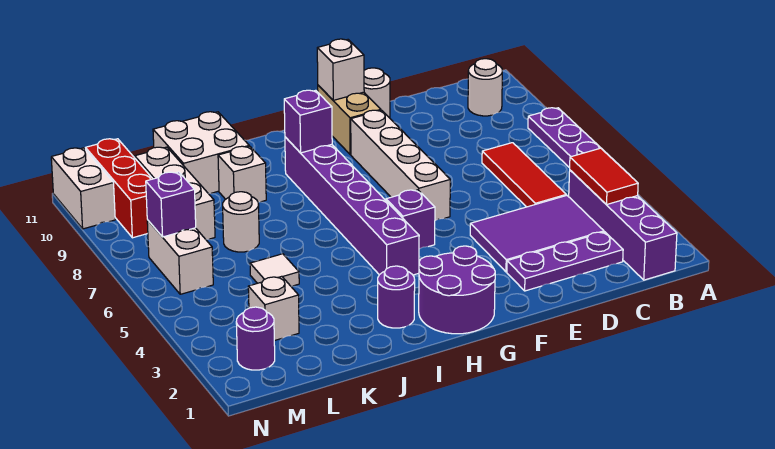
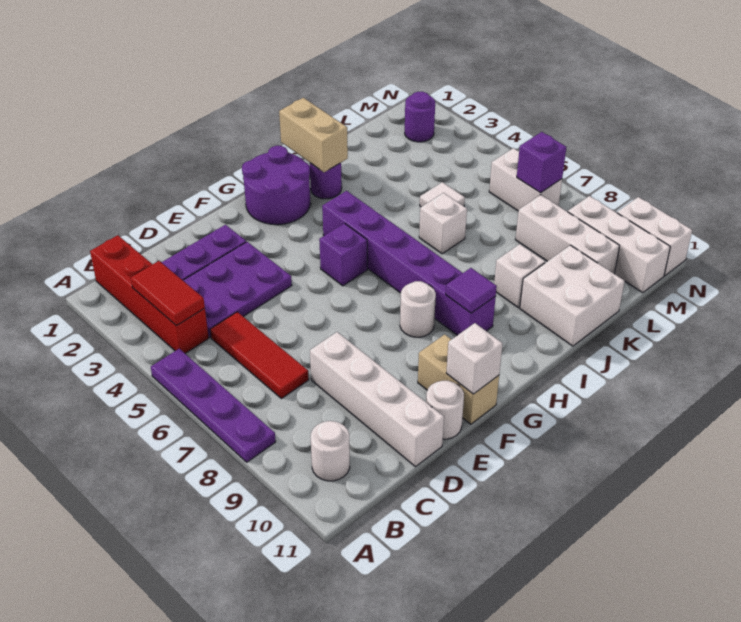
purple brick B1:B4 level 1 -> red brick B1:B4 level 1
purple tile C3:E4 level 1 -> purple plate C3:E4 level 1
white brick F6:F9 level 1 -> white brick D8:D11 level 1
purple brick H9 level 2 -> purple tile H9 level 2
none -> tan brick I1:I2 level 2
white round brick K7 level 1 -> white round brick G8 level 1
white brick L3 level 1 -> white brick J6 level 1
red brick M9:M11 level 1 -> white brick M9:M11 level 1

